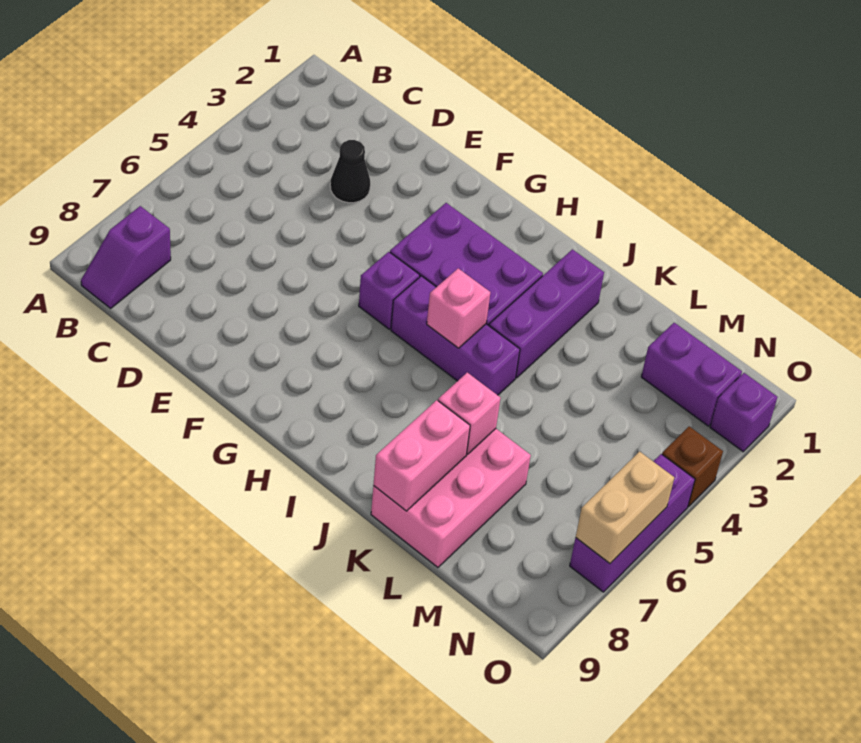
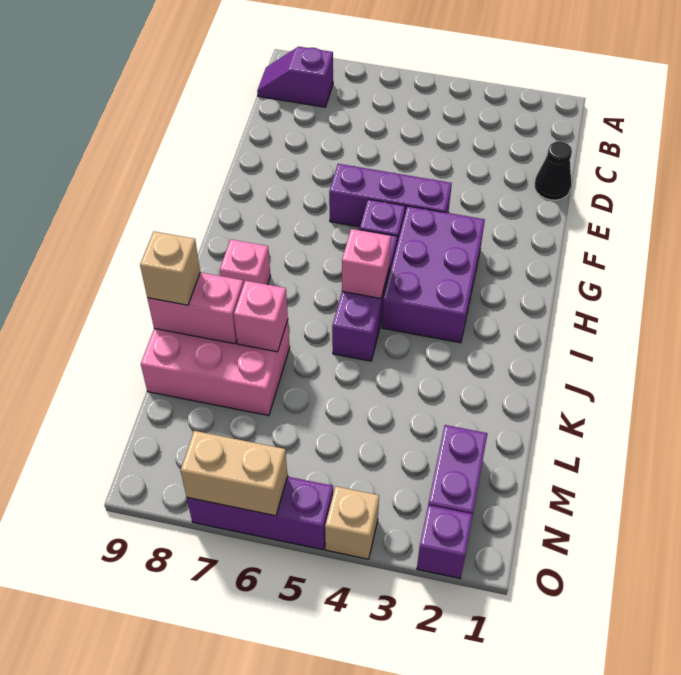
black cone D3 level 1 -> black cone D1 level 1
none -> pink brick I8 level 1
purple brick J2:J4 level 1 -> purple brick F4:F6 level 1
none -> tan brick K9 level 3
brown brick O4 level 1 -> tan brick O4 level 1

